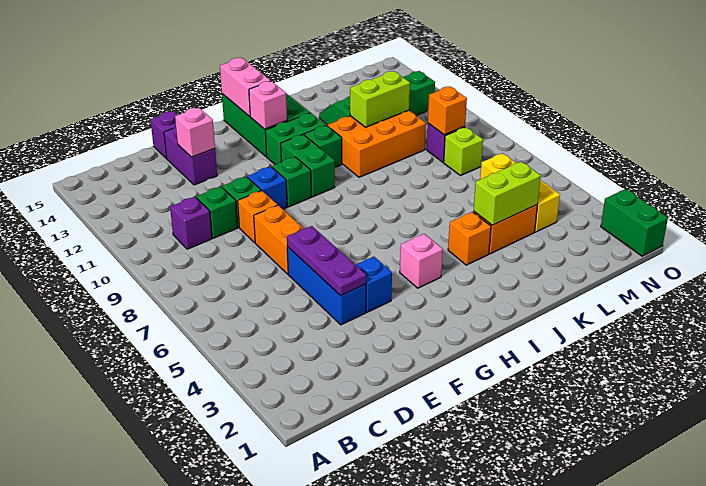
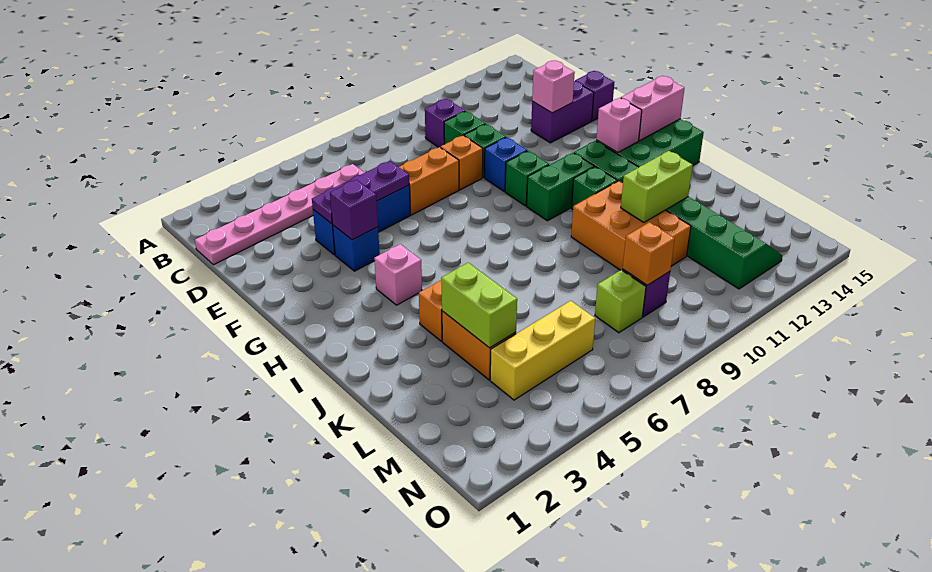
none -> pink plate C1:C6 level 1
none -> purple brick F4 level 2
lime brick K11:L11 level 2 -> lime brick K11:K12 level 2
green brick O1:O2 level 1 -> none

